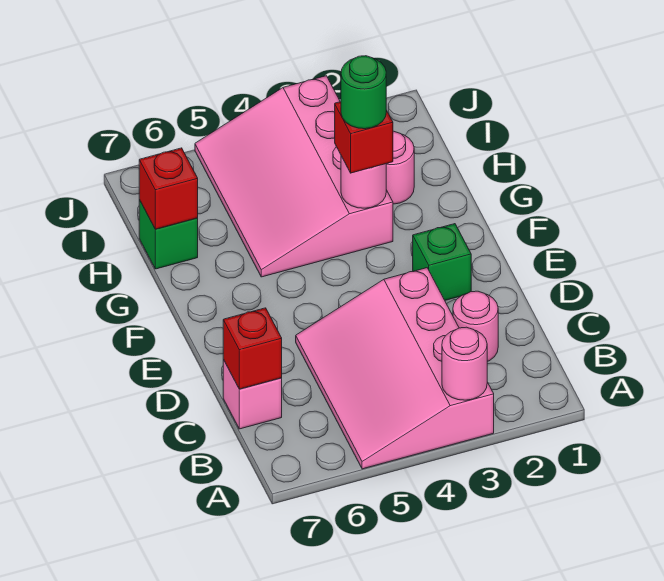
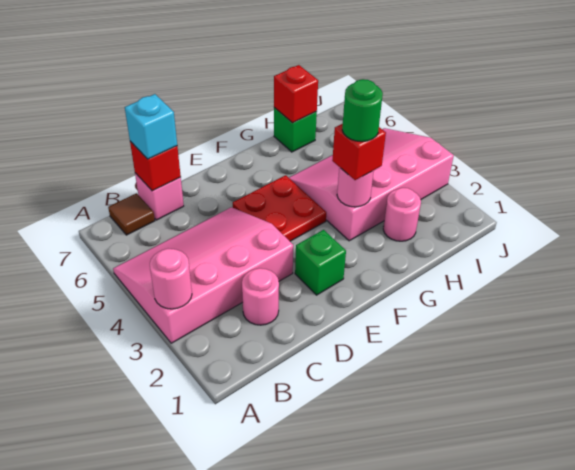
none -> brown tile B7 level 1
none -> cyan brick C7 level 3
none -> red plate E4:F5 level 1

